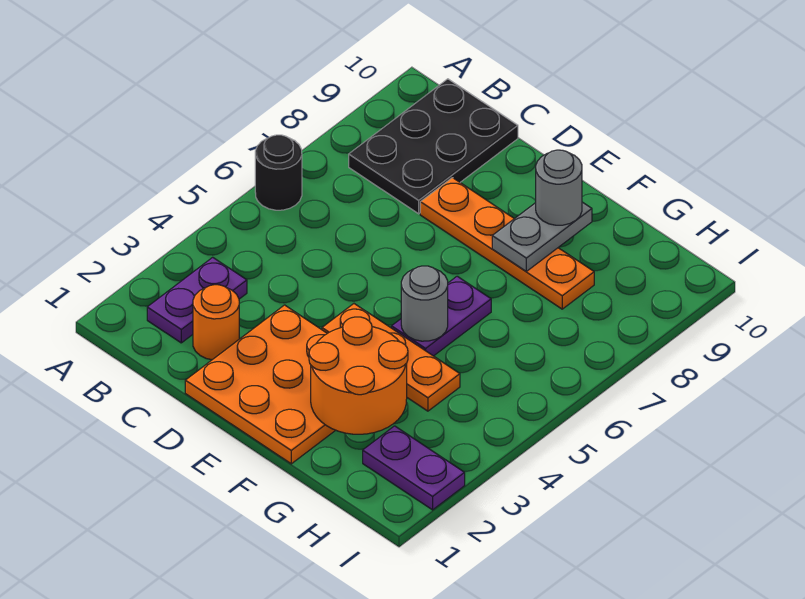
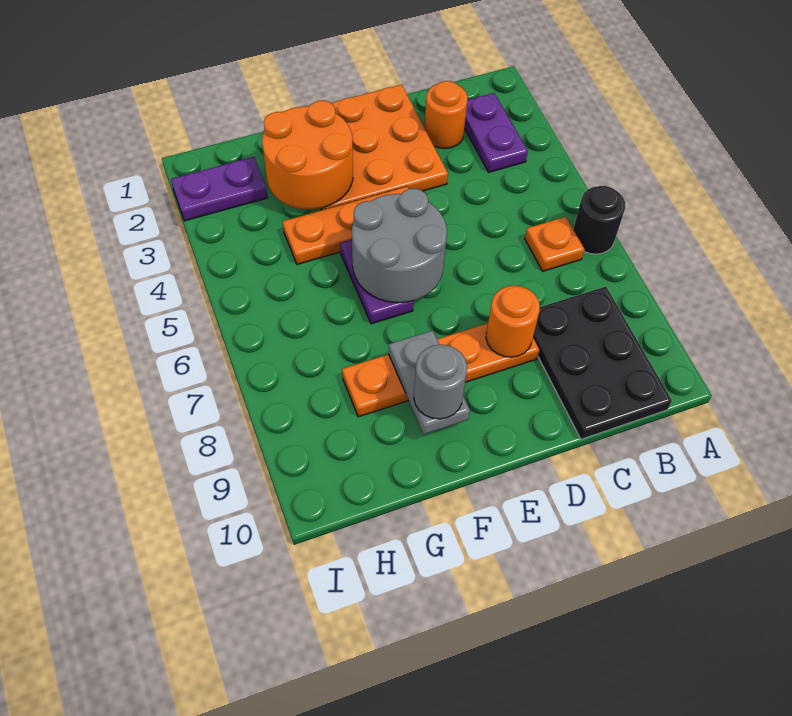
none -> orange plate B6 level 1
none -> orange round brick D8 level 2
grey round brick F5 level 2 -> grey round brick E5:F6 level 2

